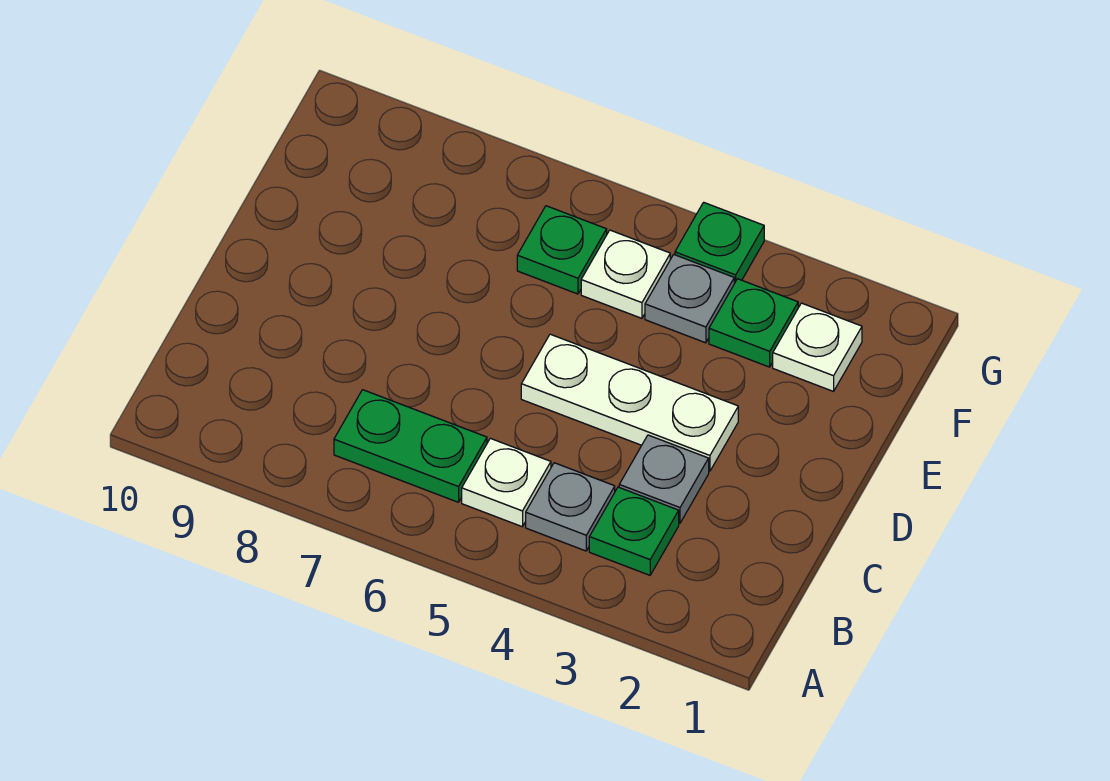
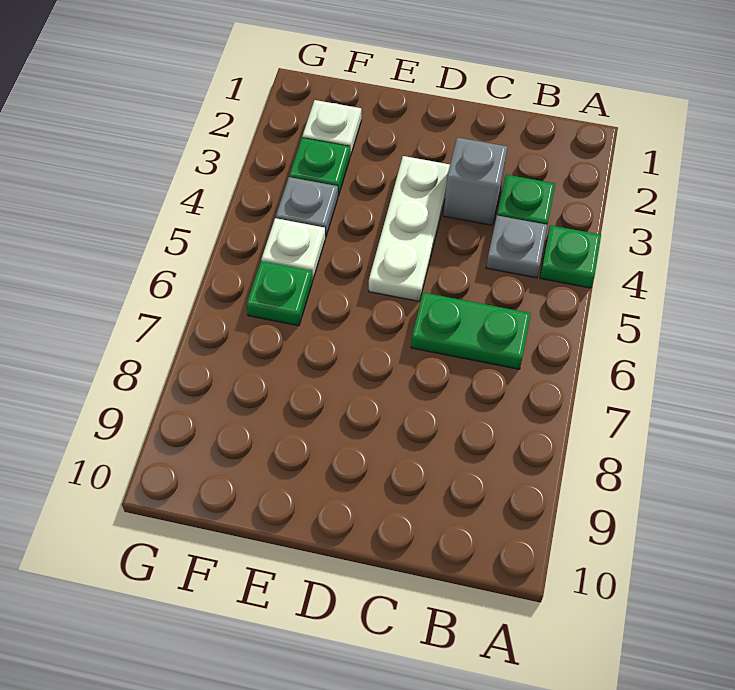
white plate B5 level 1 -> none
green plate B6:B7 level 1 -> green plate B6:C6 level 1
grey plate C3 level 1 -> grey brick C3 level 1
green plate G4 level 1 -> green plate A4 level 1

